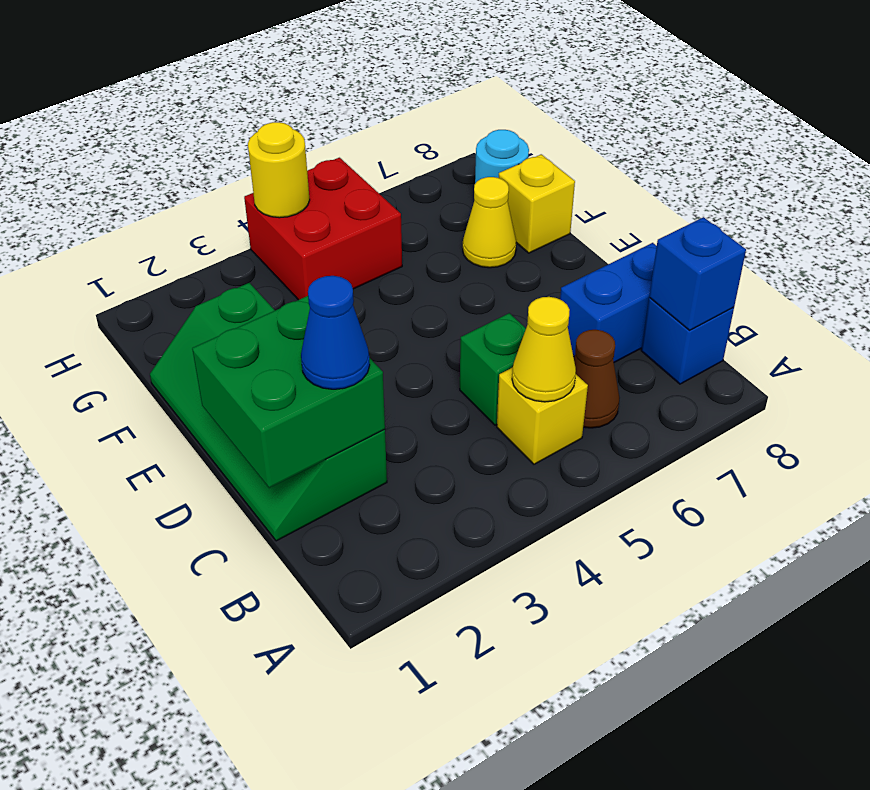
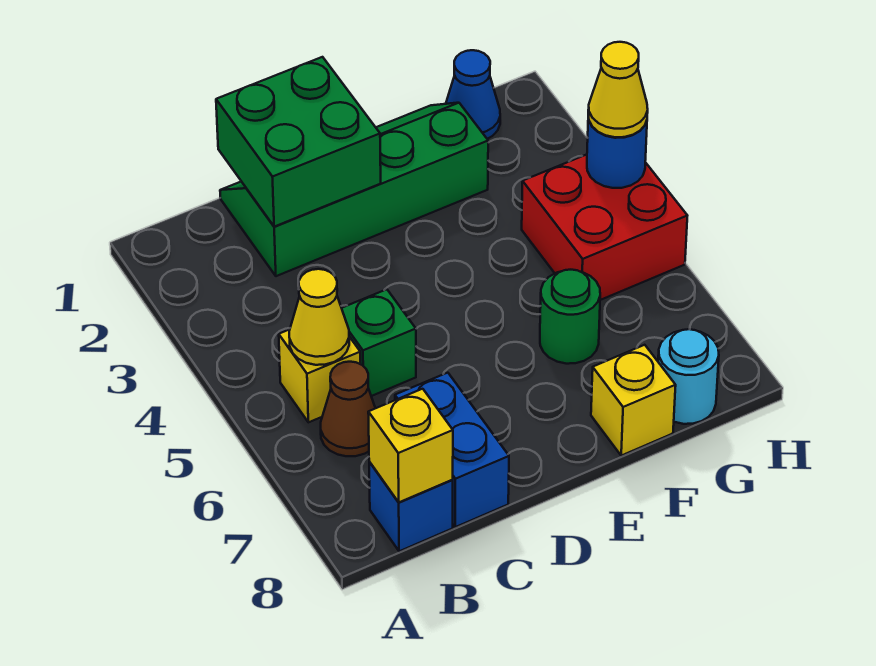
blue brick B8 level 2 -> yellow brick B8 level 2
blue cone C2 level 3 -> blue cone G1 level 1
none -> green round brick F6 level 1
yellow cone F7 level 1 -> yellow cone H4 level 3
yellow round brick H4 level 2 -> blue round brick H4 level 2

